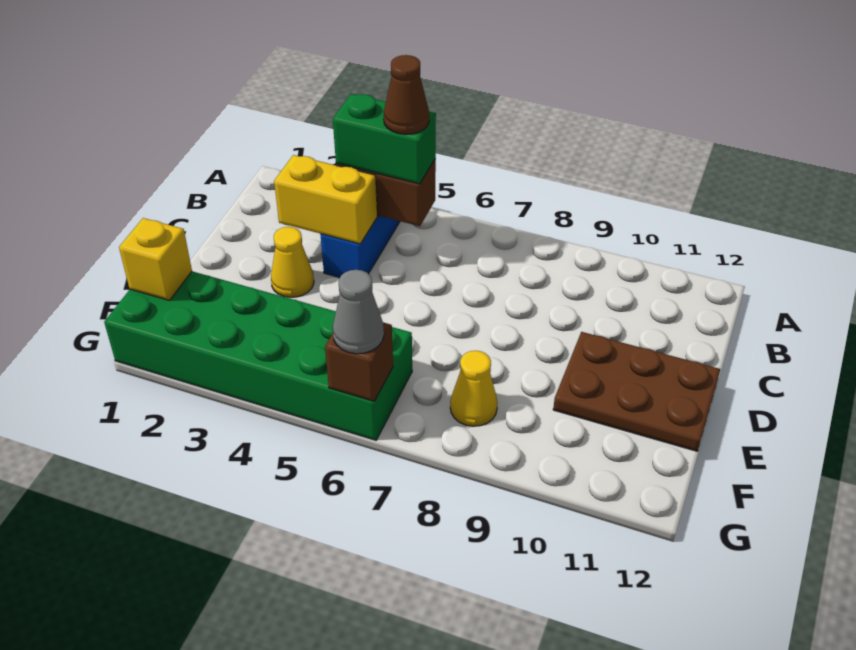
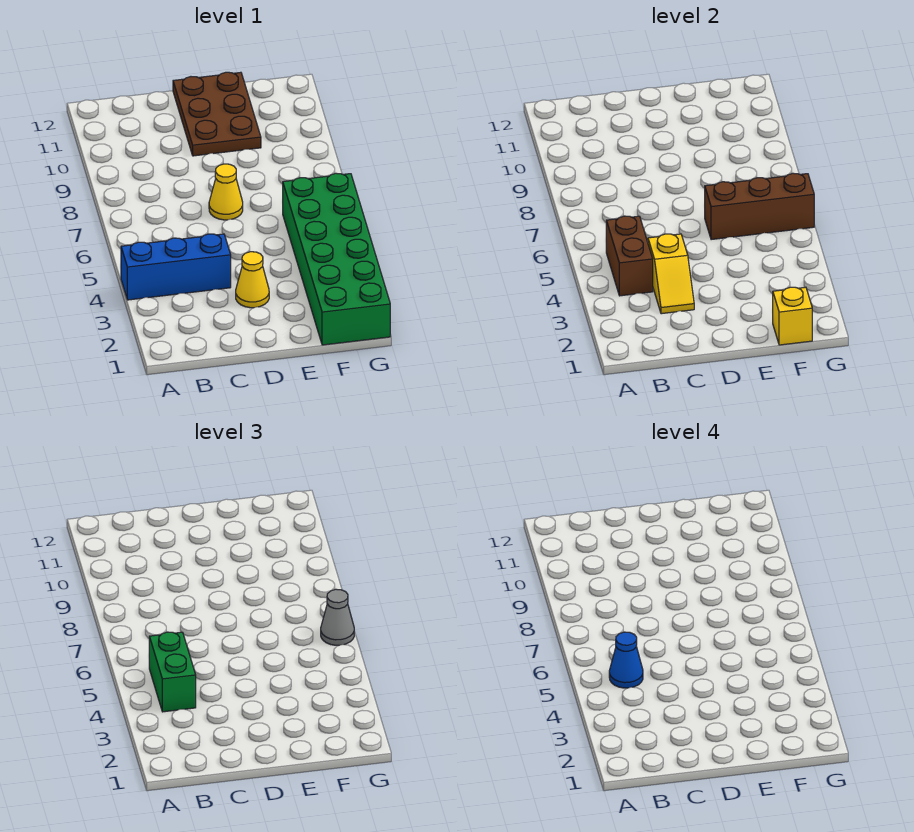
brown cone B5 level 4 -> blue cone B5 level 4
yellow brick C3:C4 level 2 -> yellow slope C3:C4 level 2 top 4
yellow cone F8 level 1 -> yellow cone D7 level 1
brown brick G6 level 2 -> brown brick E6:G6 level 2

